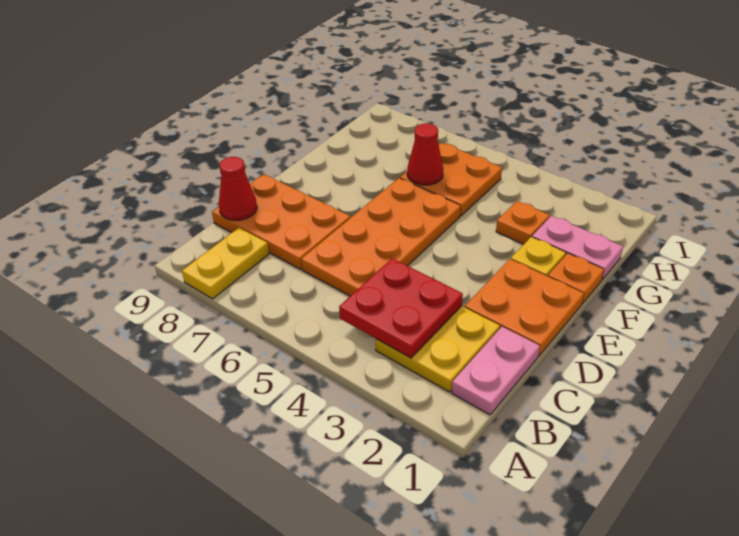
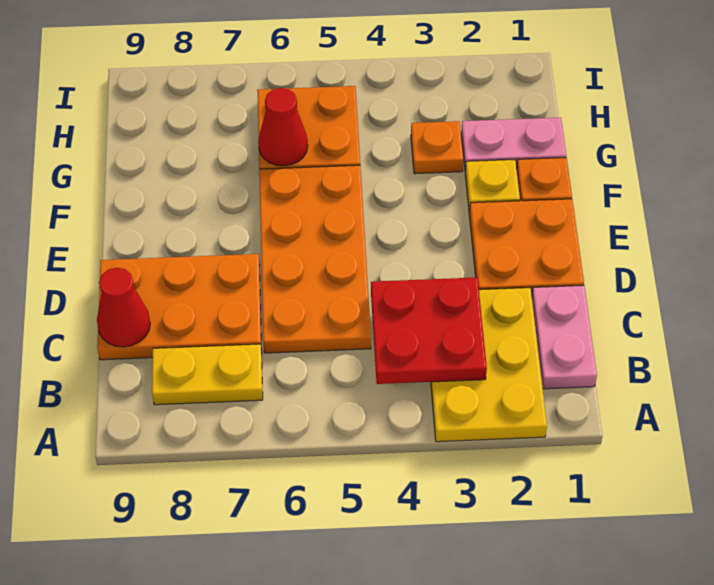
yellow plate A8:B8 level 1 -> yellow plate B7:B8 level 1
yellow plate B2:C3 level 1 -> yellow plate A2:C3 level 1

